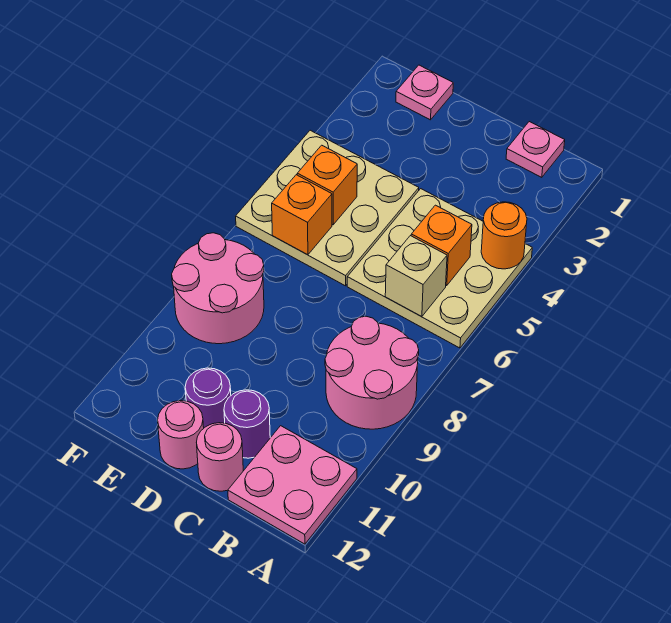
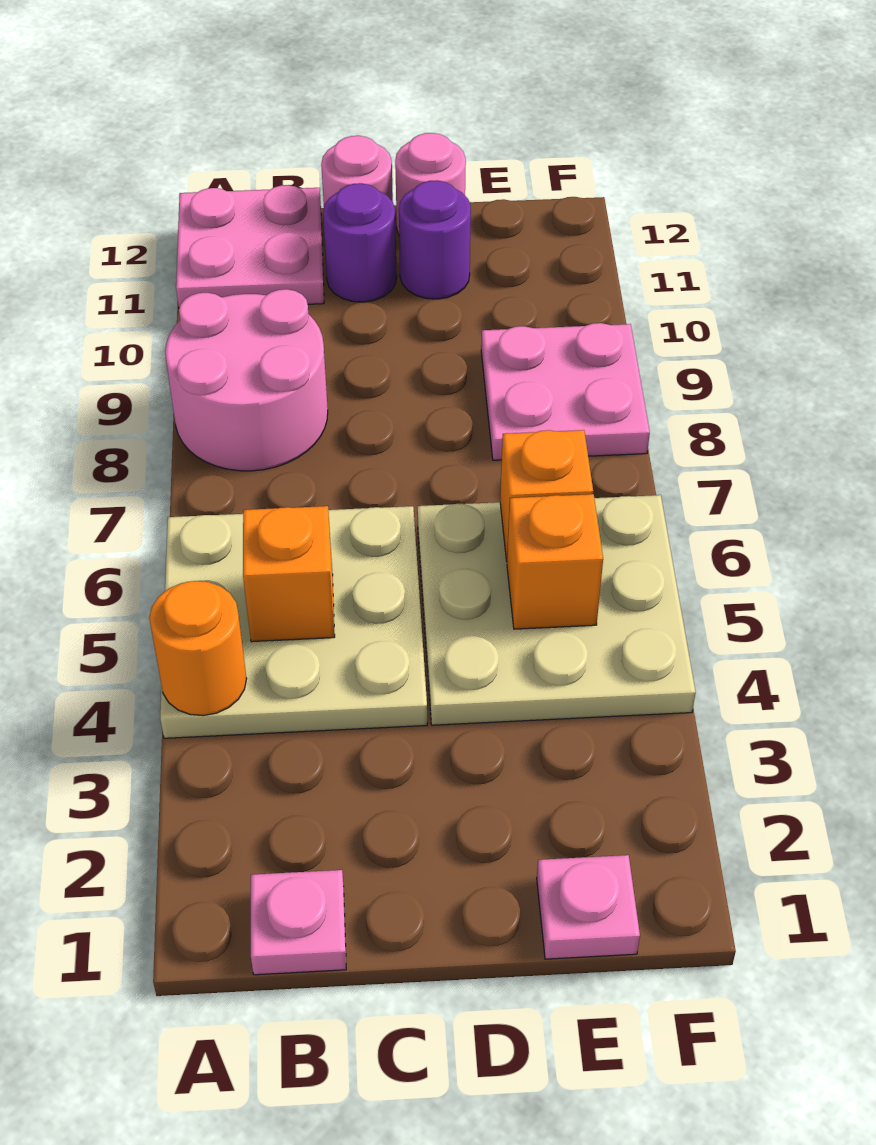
tan brick B6 level 2 -> none
pink round brick E8:F9 level 1 -> pink plate E8:F9 level 1

